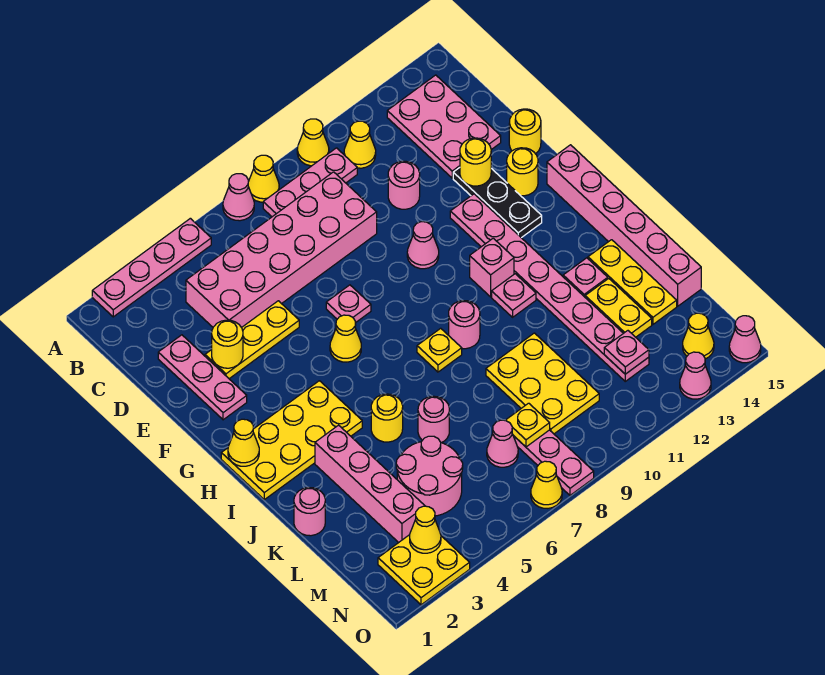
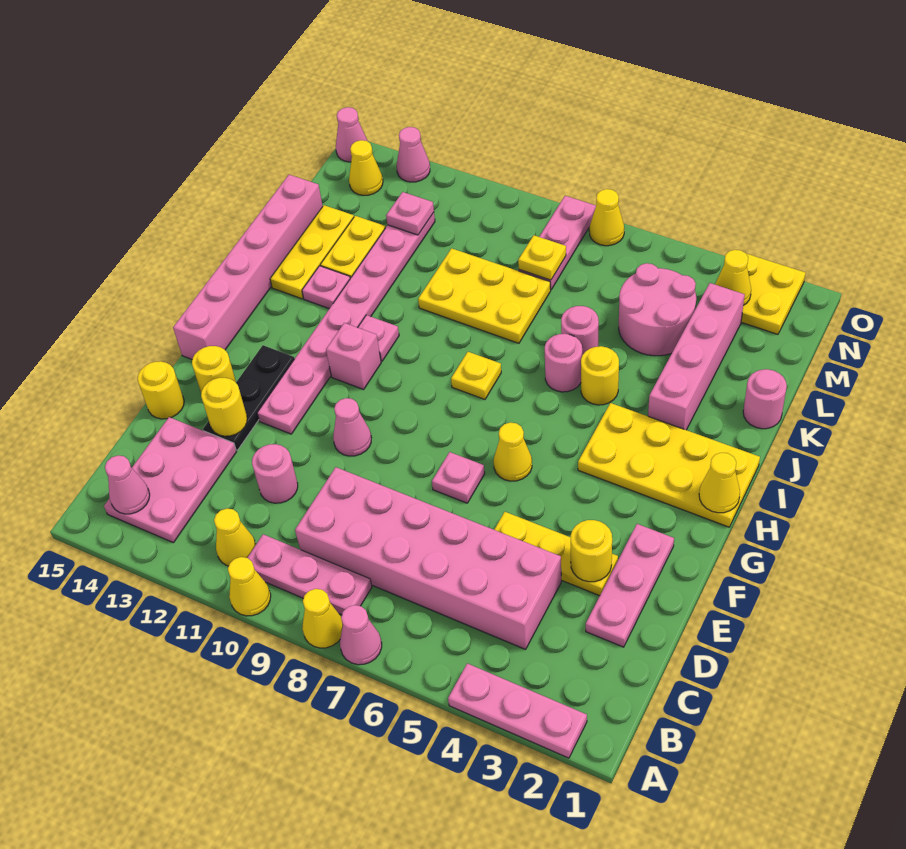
pink plate A2:A5 level 1 -> pink plate A2:A4 level 1
pink round brick I9 level 1 -> pink round brick J6 level 1
yellow plate K9:M10 level 1 -> yellow plate K8:L10 level 1
pink cone M7 level 1 -> pink cone B14 level 2

